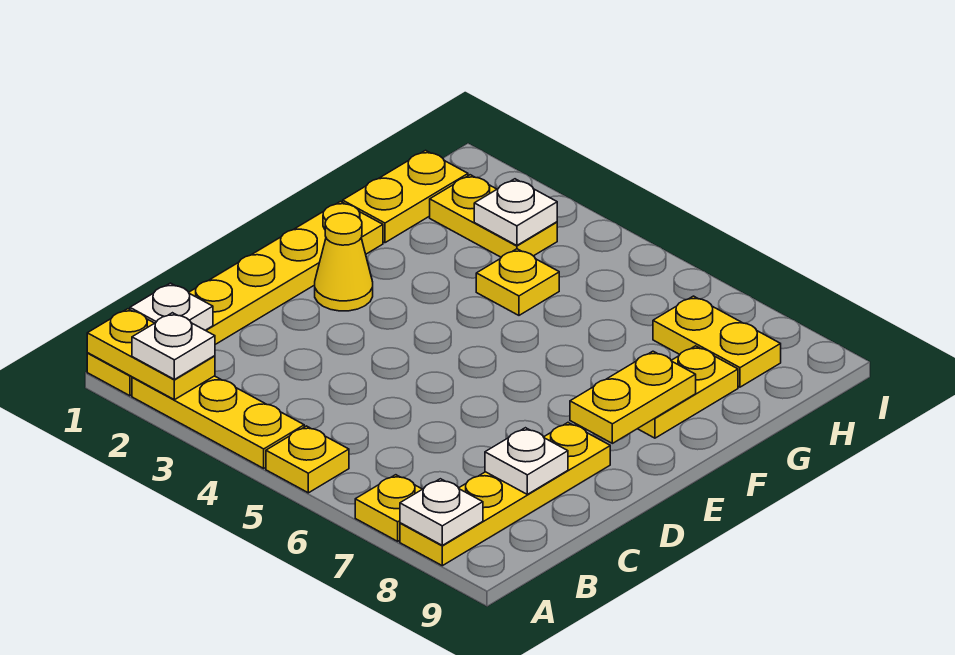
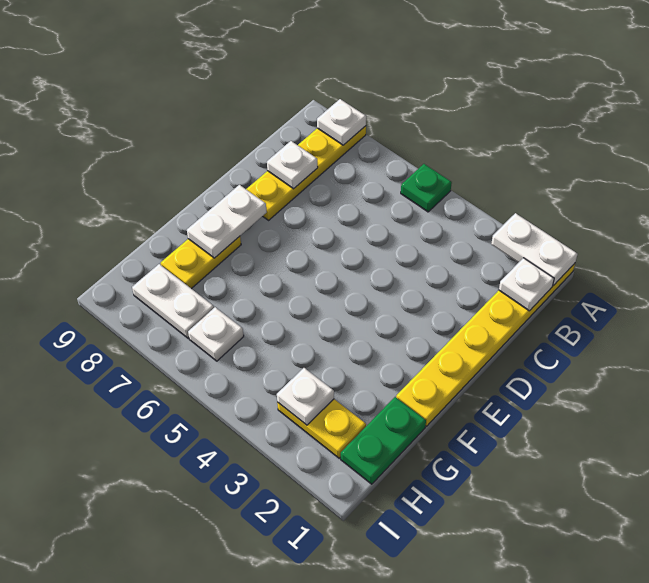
yellow plate A1:A2 level 2 -> white plate A1:A2 level 2
yellow plate A2:A4 level 1 -> none
white plate A2 level 3 -> white plate H6 level 1
yellow plate A5 level 1 -> green plate A5 level 1
yellow plate A7 level 1 -> none
yellow cone E2 level 1 -> none
yellow plate E8:F8 level 2 -> white plate E8:F8 level 2
yellow plate G1:H1 level 1 -> green plate G1:H1 level 1
yellow plate G4 level 1 -> none
yellow plate H7:H8 level 1 -> white plate H7:H8 level 1

